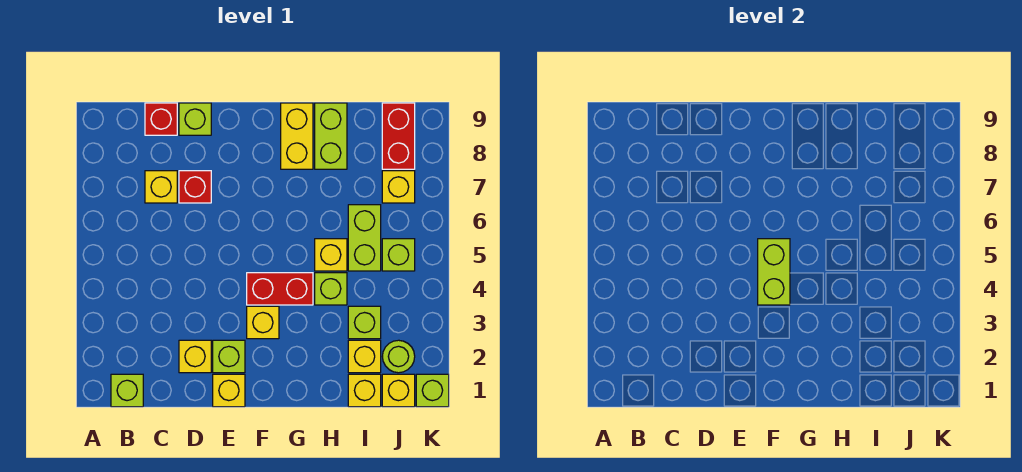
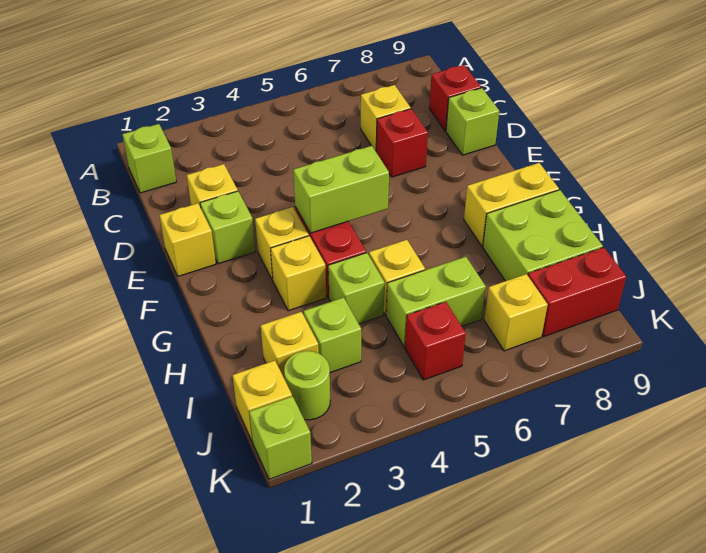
lime brick H8:H9 level 1 -> lime brick H8:I9 level 1
yellow brick I1 level 1 -> yellow brick G3 level 1
lime brick J5 level 1 -> red brick J5 level 1

